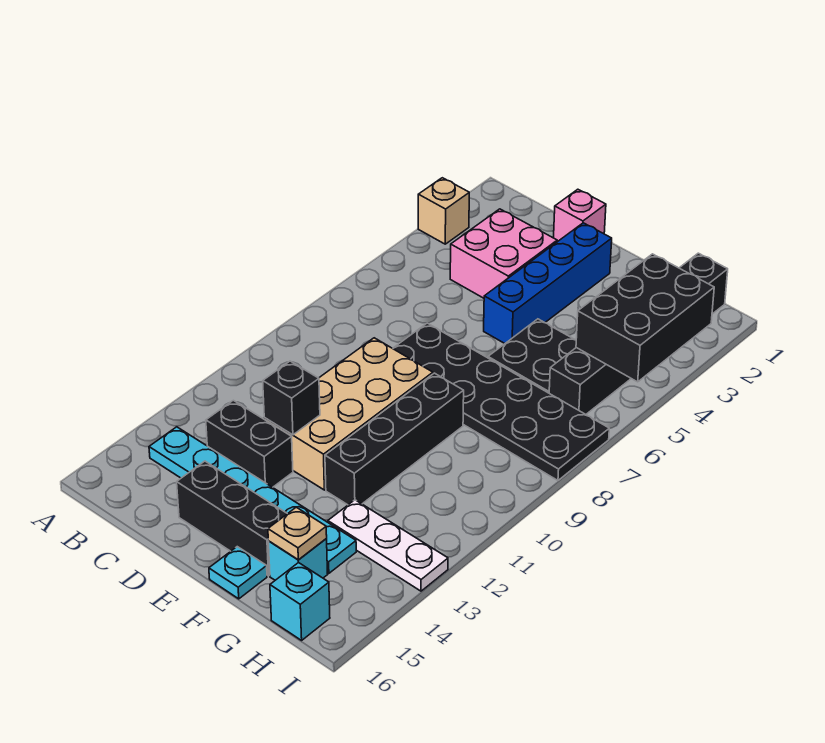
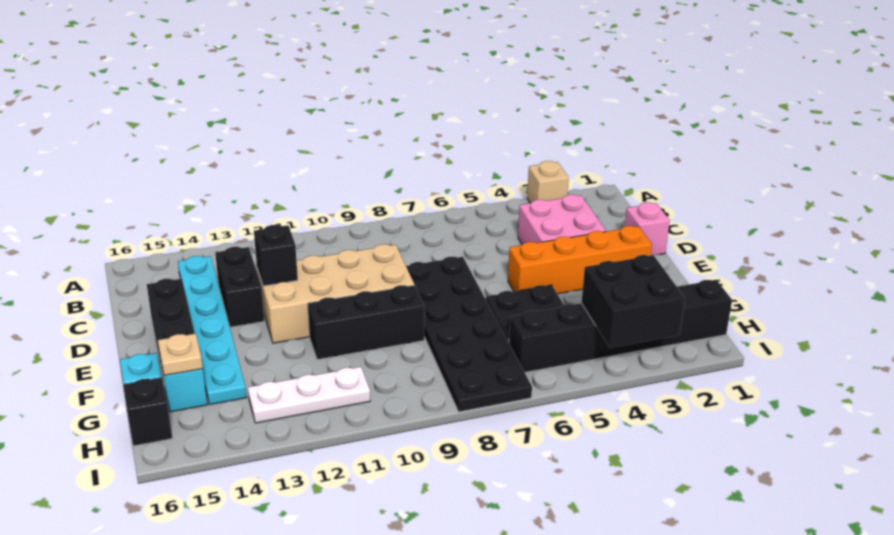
blue brick E2:E5 level 1 -> orange brick E2:E5 level 1
black brick F9:F12 level 1 -> black brick F9:F11 level 1
white plate G13:I13 level 1 -> white plate H11:H13 level 1
black brick H3:I5 level 2 -> black brick H3:I4 level 2
cyan brick H16 level 1 -> black brick H16 level 1

